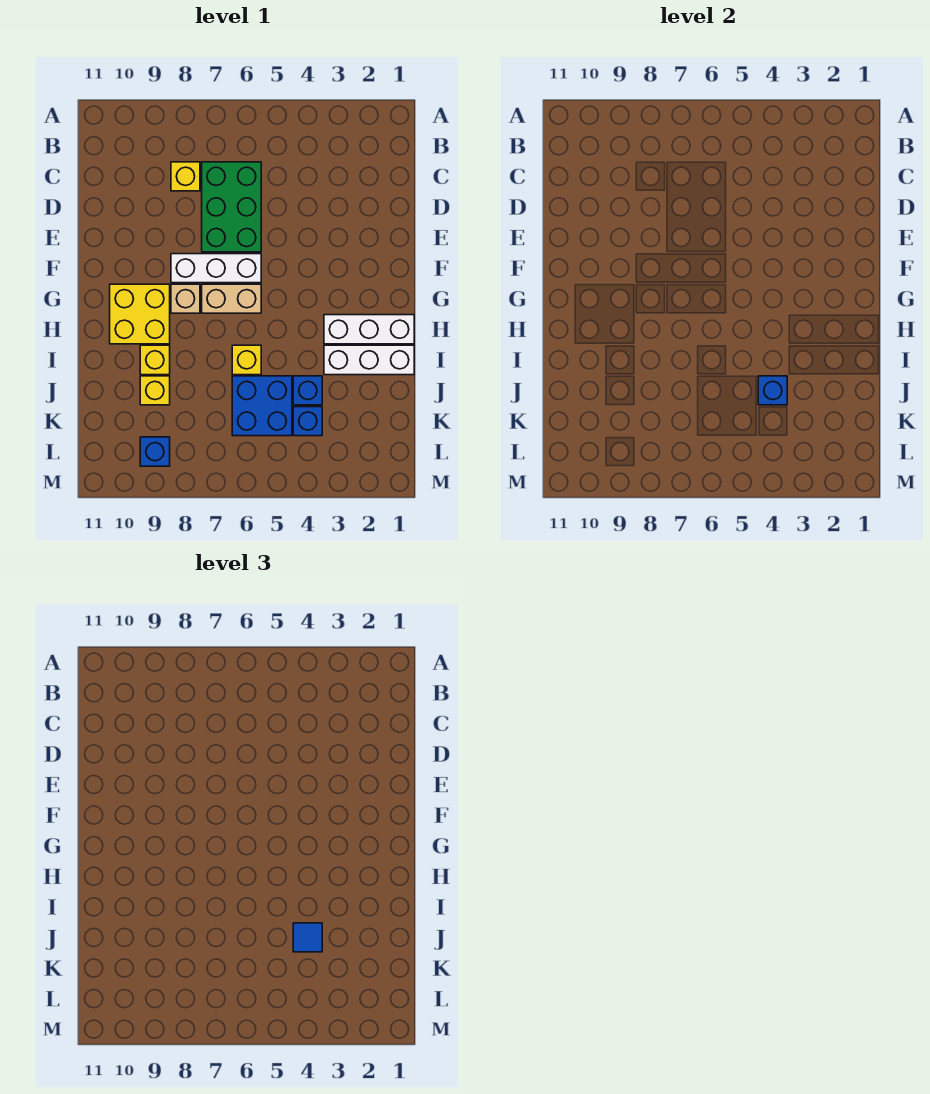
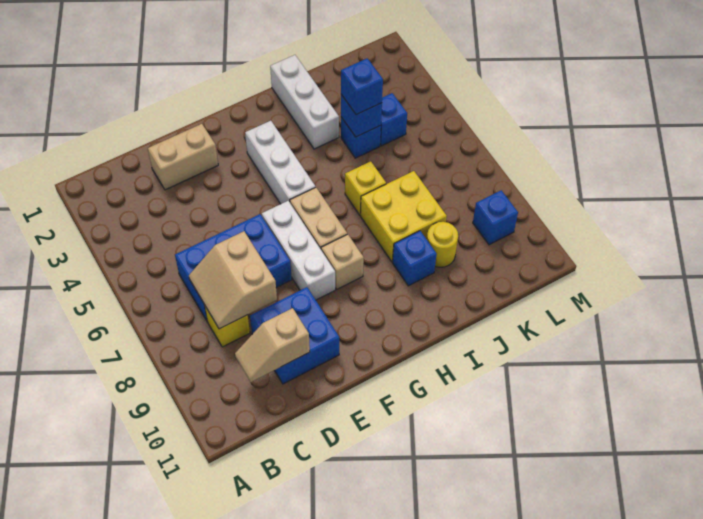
green brick C6:E7 level 1 -> blue brick C6:E7 level 1
none -> tan slope C7:D8 level 2 top D
none -> tan slope C10:D10 level 2 top D
none -> tan brick D2:E2 level 1
yellow brick G9:H10 level 1 -> yellow brick I7:J8 level 1
white brick H1:H3 level 1 -> white brick G3:G5 level 1
yellow brick I9 level 1 -> blue brick I9 level 1
blue tile J4 level 3 -> blue brick J4 level 3
blue brick J5:K6 level 1 -> blue brick D9:E10 level 1
yellow brick J9 level 1 -> yellow round brick J9 level 1

